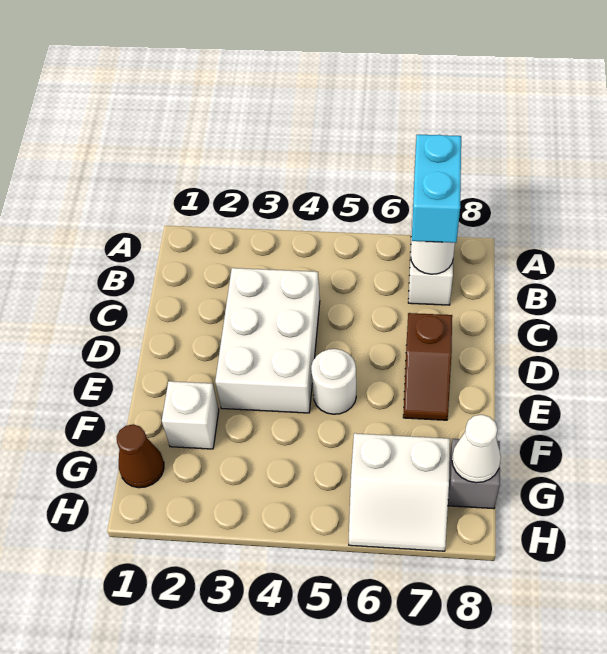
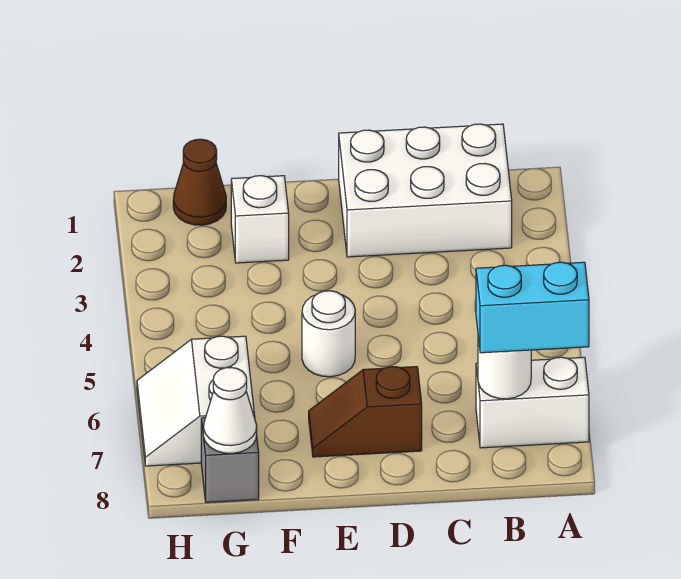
white brick C3:E4 level 1 -> white brick B1:D2 level 1

